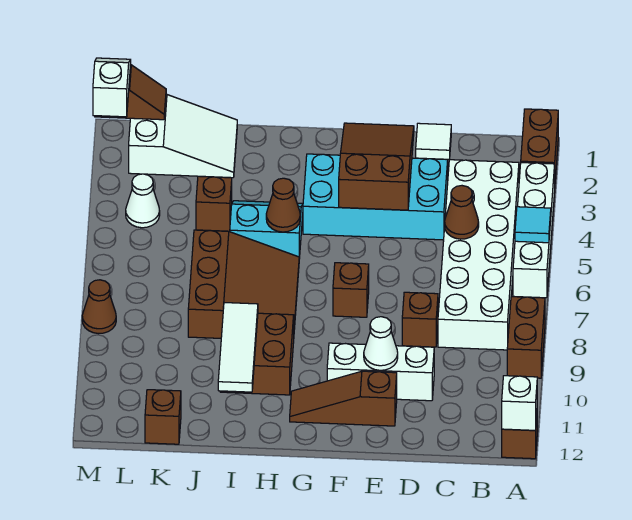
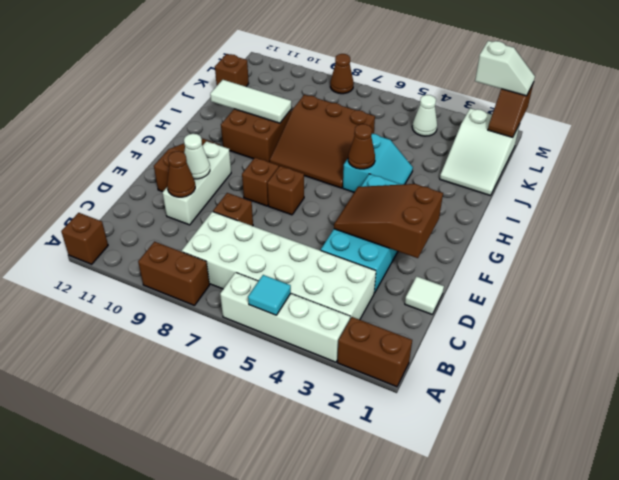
white brick A12 level 2 -> none
brown cone C5 level 2 -> brown cone D10 level 2
brown slope E2:F4 level 2 top 4 -> brown slope E2:F4 level 2 top 2
brown brick J4 level 1 -> brown brick F8 level 1

